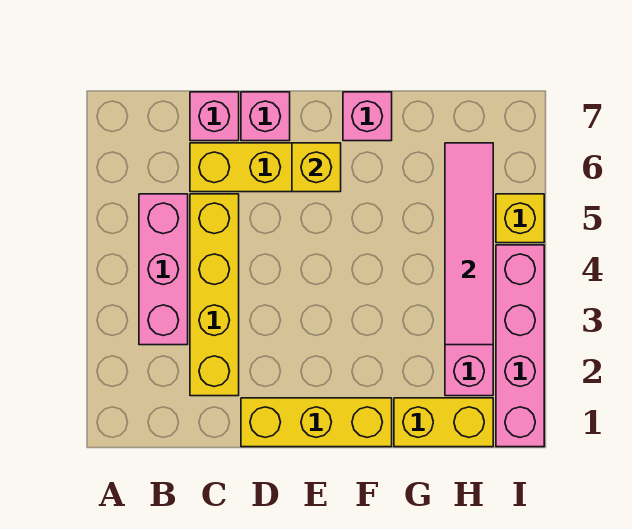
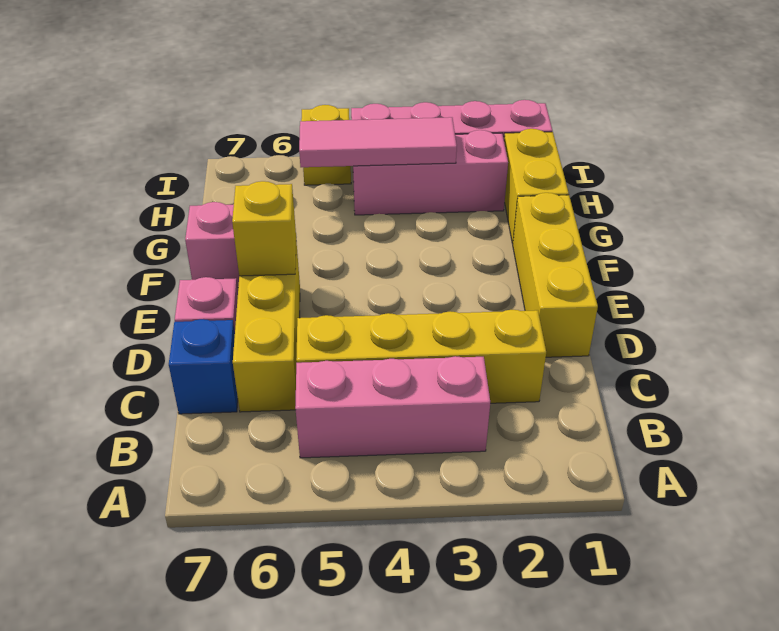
pink brick C7 level 1 -> blue brick C7 level 1
pink tile H3:H6 level 2 -> pink tile H3:H5 level 2

